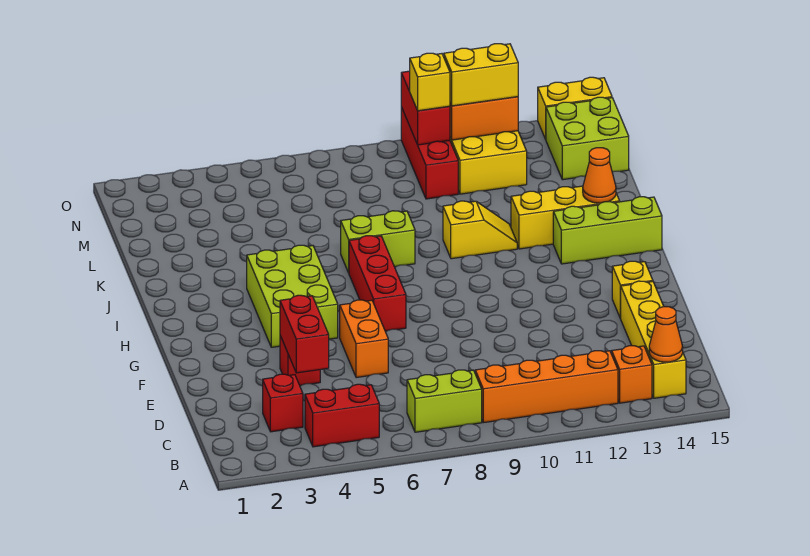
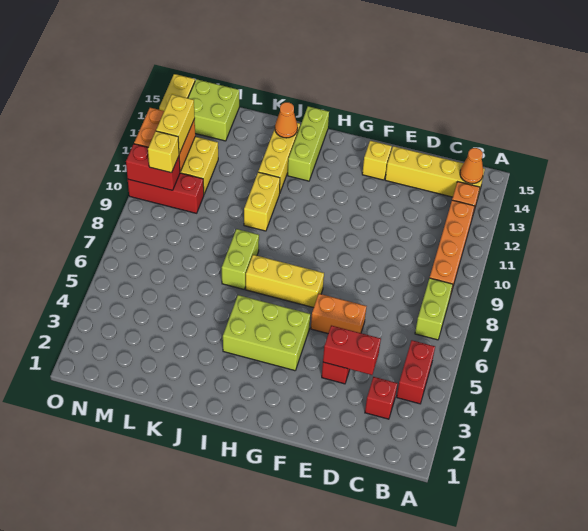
red brick G7:I7 level 1 -> yellow brick G7:I7 level 1
yellow slope J10:J11 level 1 top 10 -> yellow brick J10:J11 level 1

